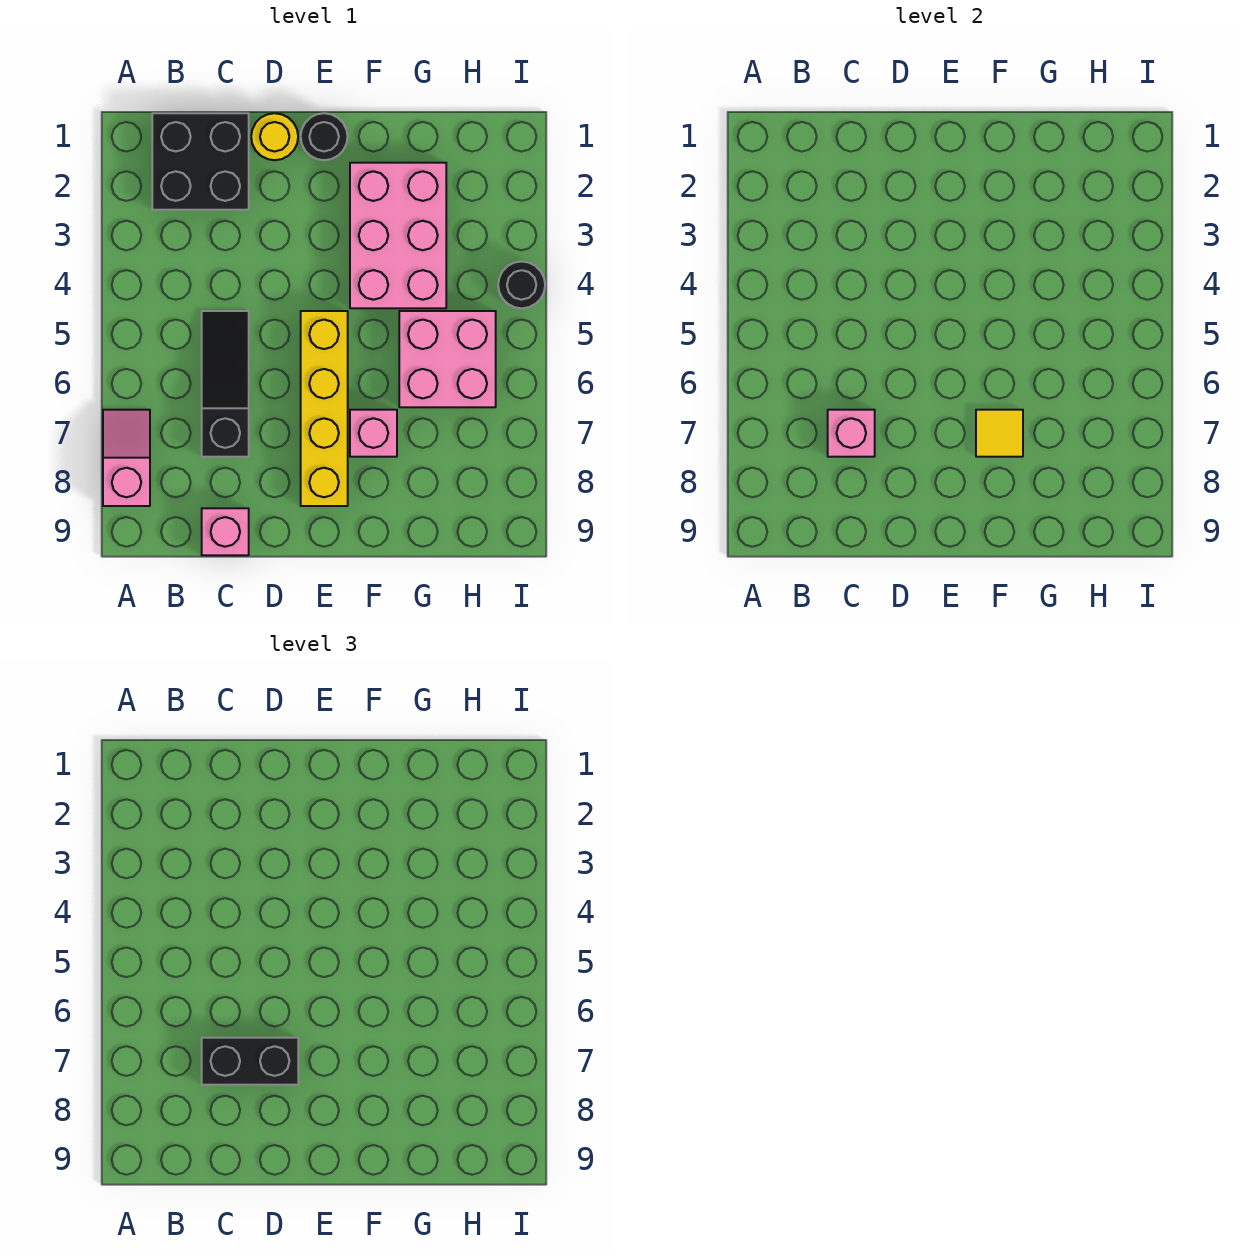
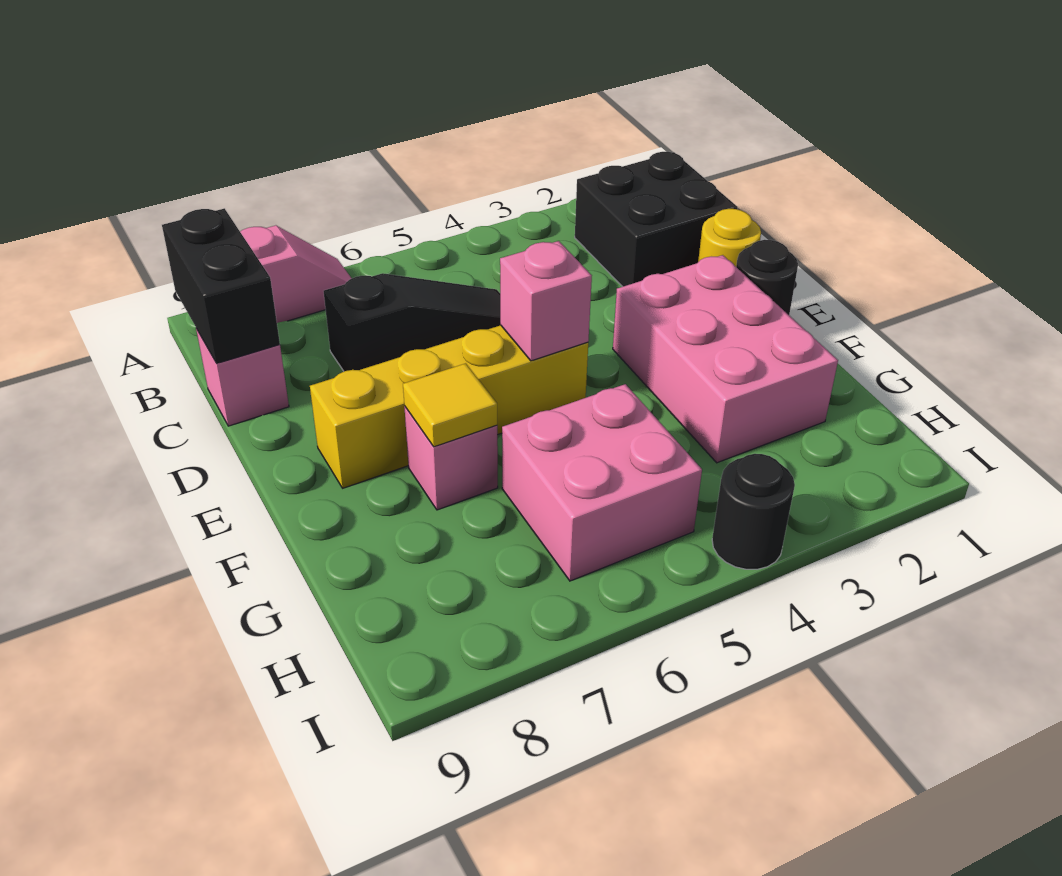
pink brick C7 level 2 -> pink brick E5 level 2
black brick C7:D7 level 3 -> black brick B9:C9 level 2
pink brick F2:G4 level 1 -> pink brick E2:G3 level 1

